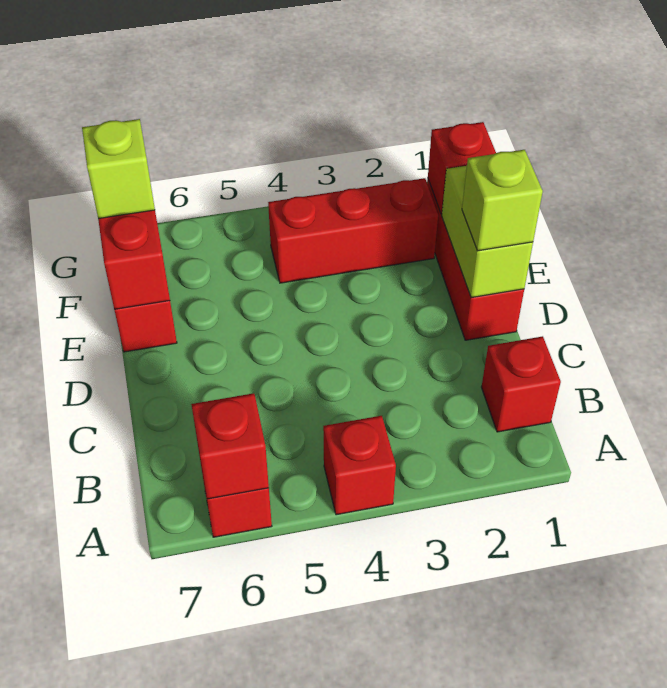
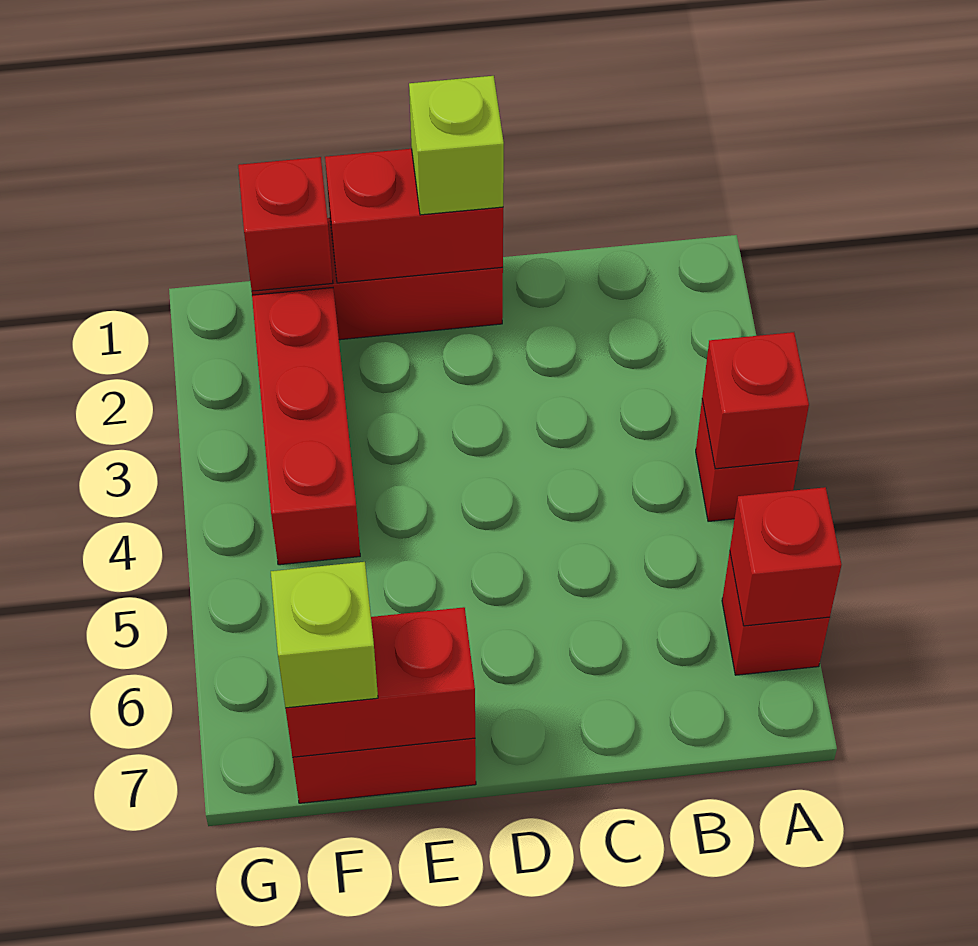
red brick B1 level 1 -> red brick A4 level 2
lime brick D1:E1 level 2 -> red brick D1:E1 level 2

